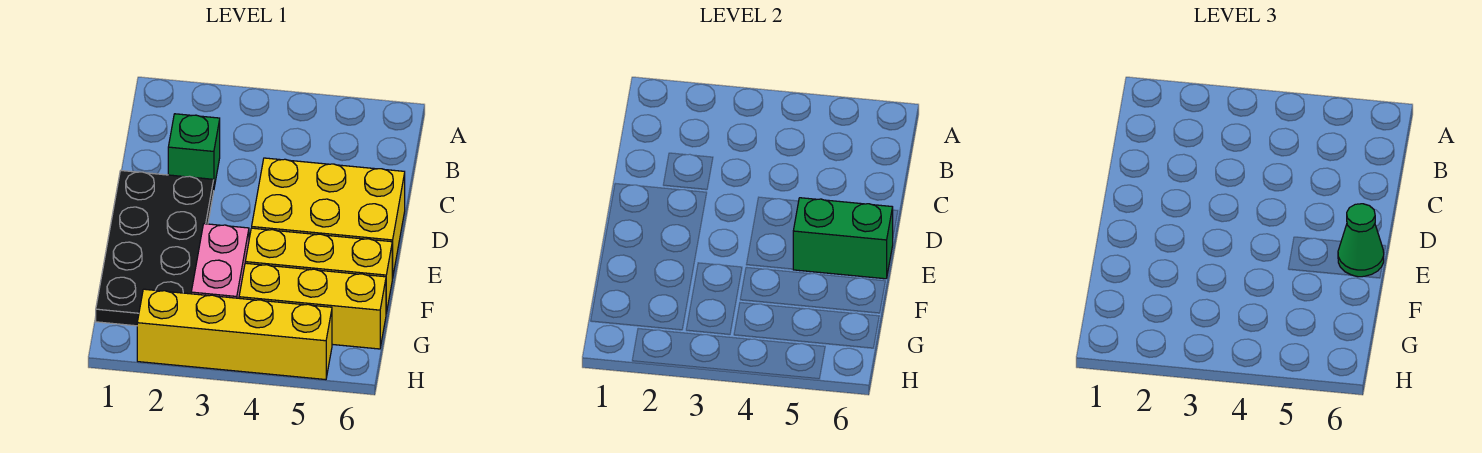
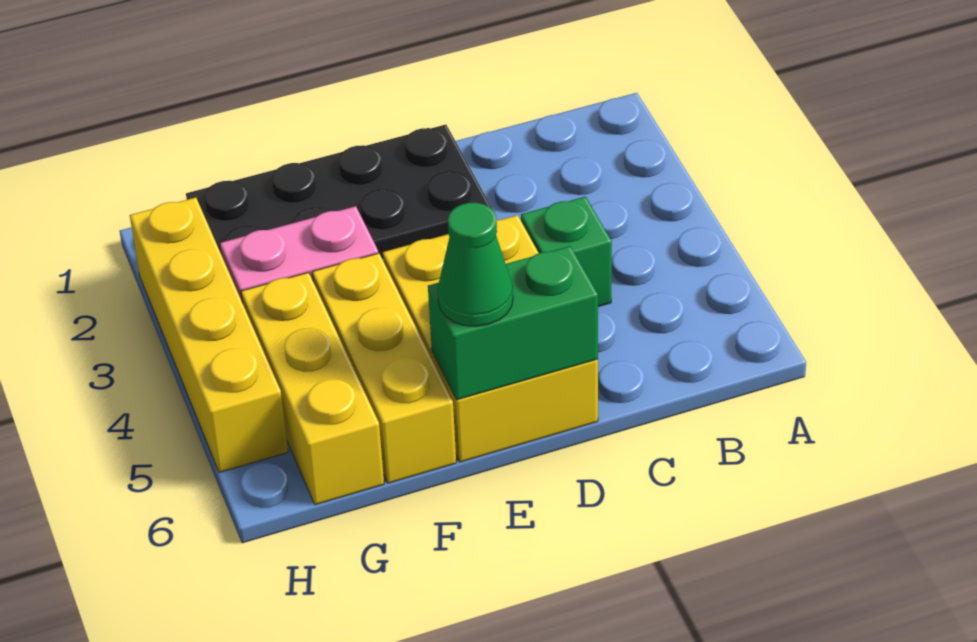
green brick C2 level 1 -> green brick C4 level 1
green brick E5:E6 level 2 -> green brick D6:E6 level 2

